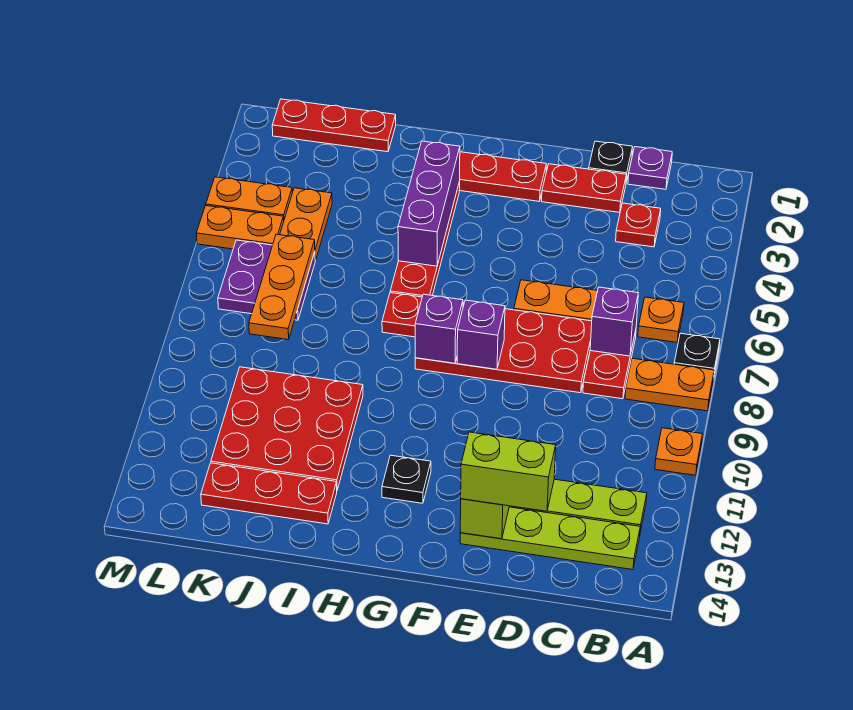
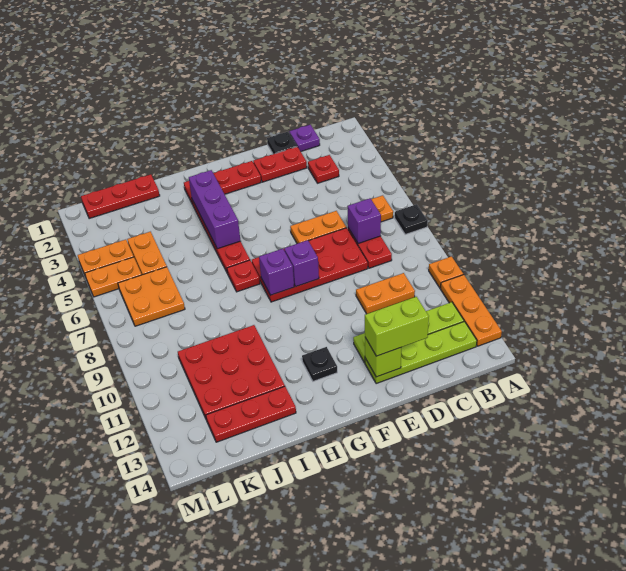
orange plate A8:B8 level 1 -> orange plate C10:D10 level 1
purple plate K6:L7 level 1 -> orange plate K6:L7 level 1
orange plate K6:K8 level 2 -> orange plate A11:A13 level 1

